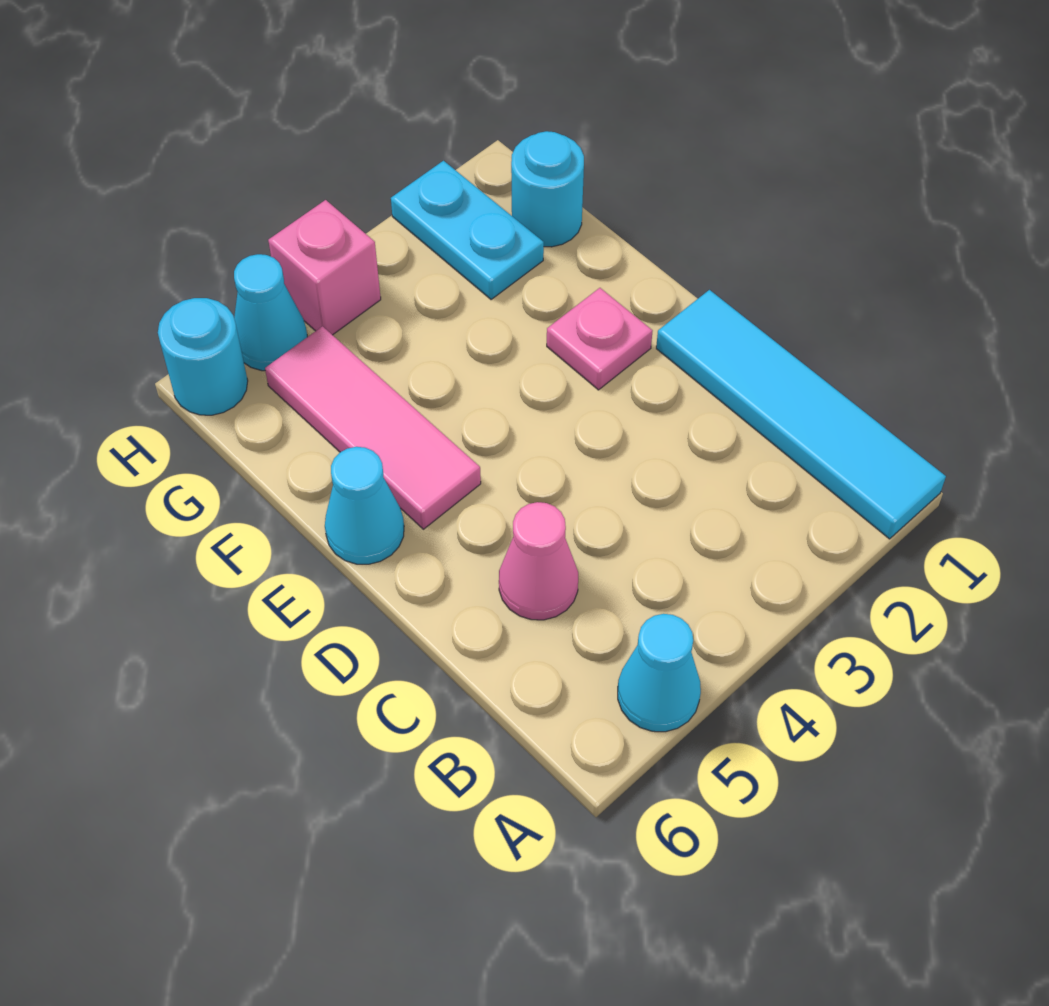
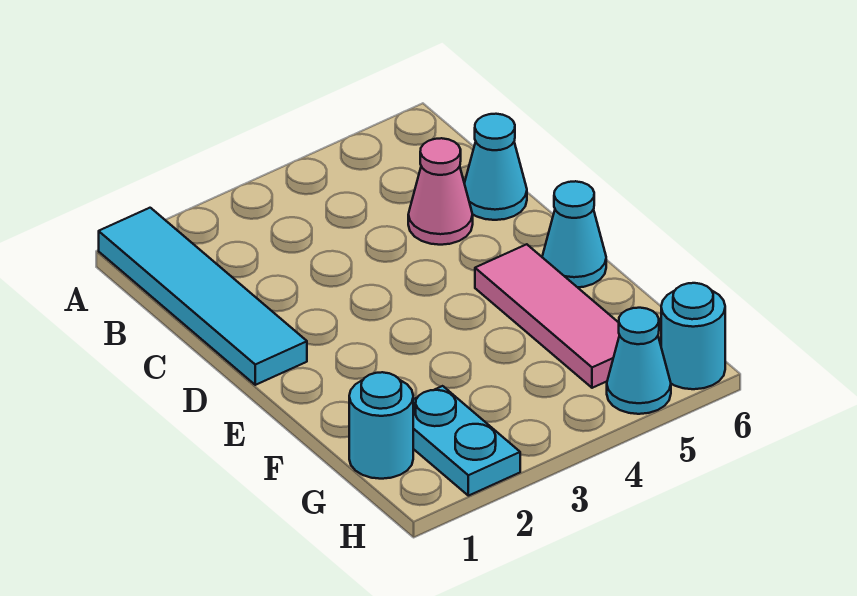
cyan cone A5 level 1 -> cyan cone C6 level 1
pink plate E2 level 1 -> none
pink brick H4 level 1 -> none

